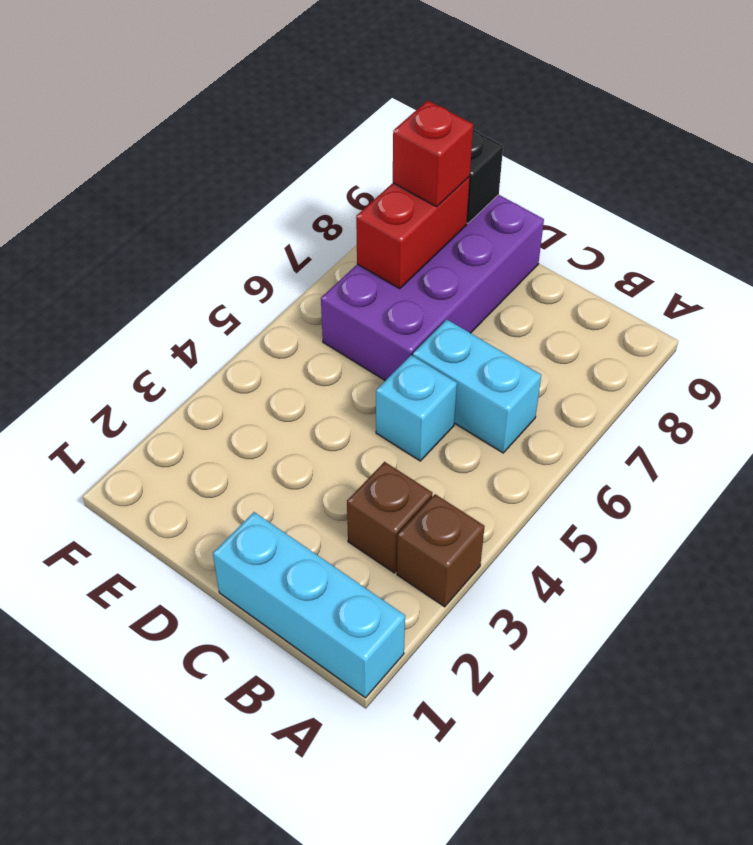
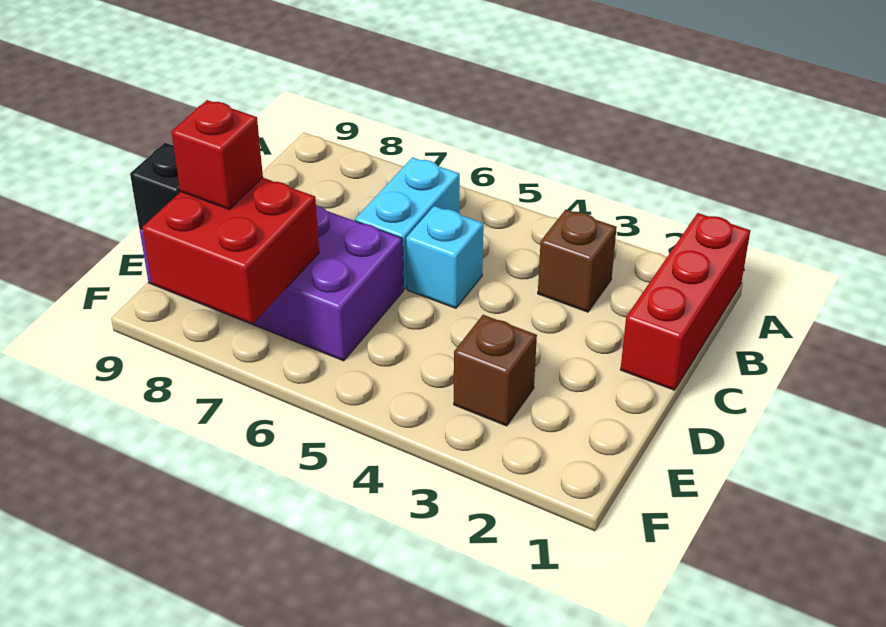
cyan brick A1:C1 level 1 -> red brick A1:C1 level 1
brown brick A3 level 1 -> brown brick E3 level 1
red brick E7:E8 level 2 -> red brick E7:F8 level 2

